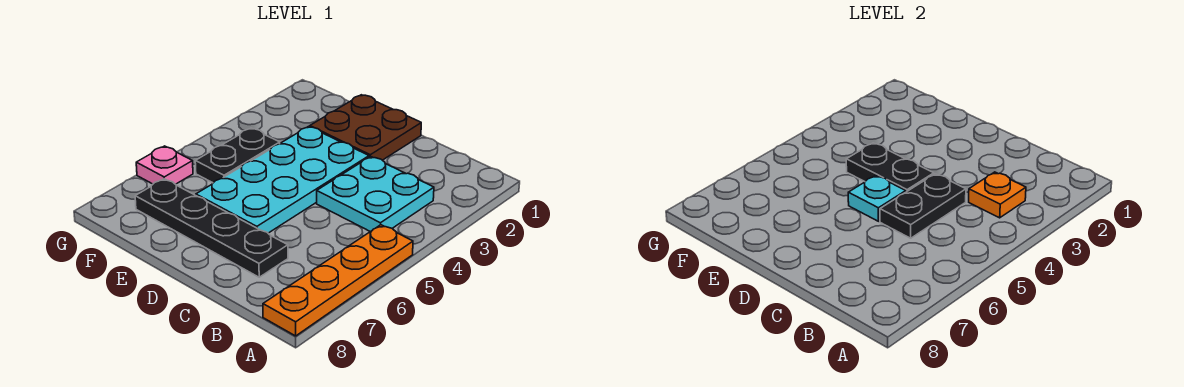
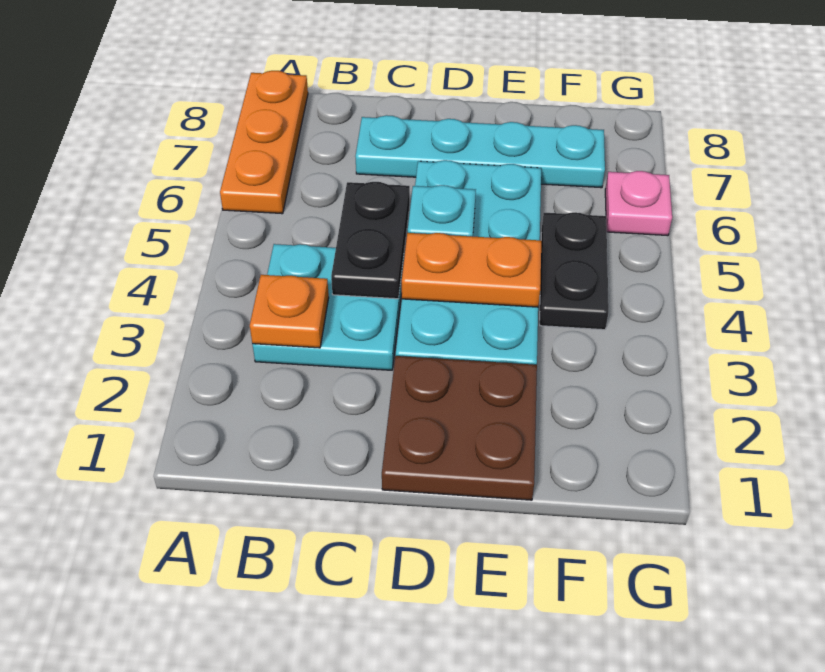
orange plate A5:A8 level 1 -> orange plate A6:A8 level 1
black plate C7:F7 level 1 -> cyan plate C7:F7 level 1
black plate D4:E4 level 2 -> orange plate D4:E4 level 2

